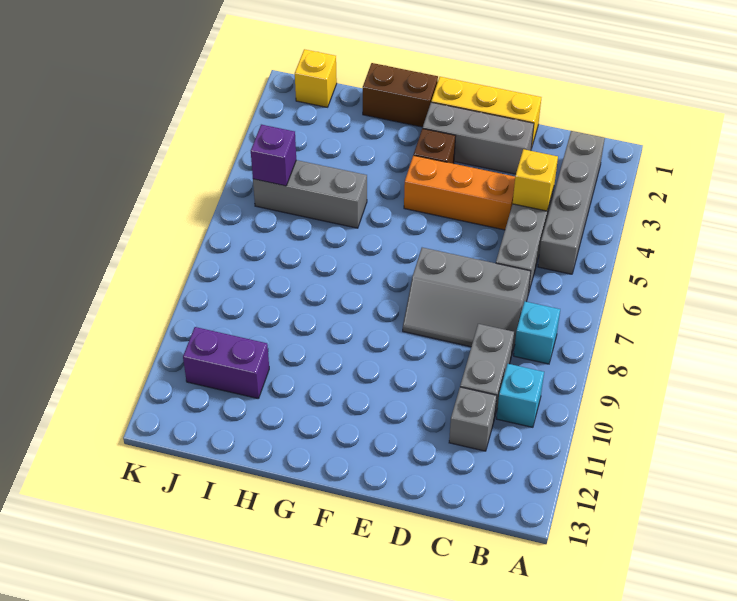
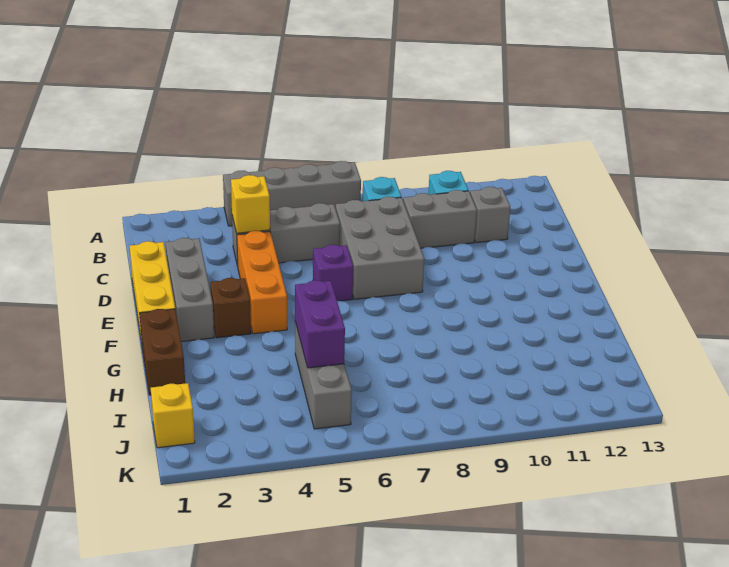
grey brick B2:B5 level 1 -> grey brick A4:A7 level 1
grey slope C7:E8 level 1 top 7 -> grey brick C7:E8 level 1
purple brick I11:J11 level 1 -> purple brick H5:I5 level 2
purple brick J5 level 2 -> purple brick E6 level 1

